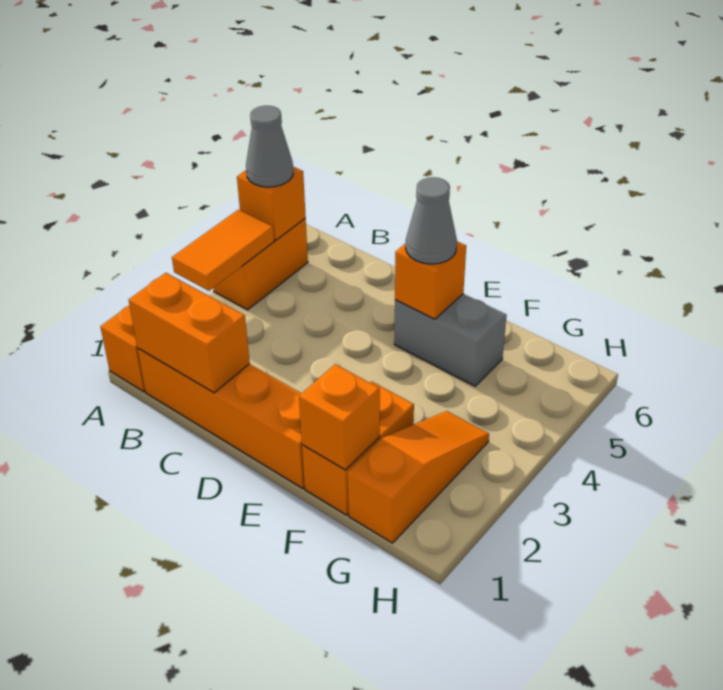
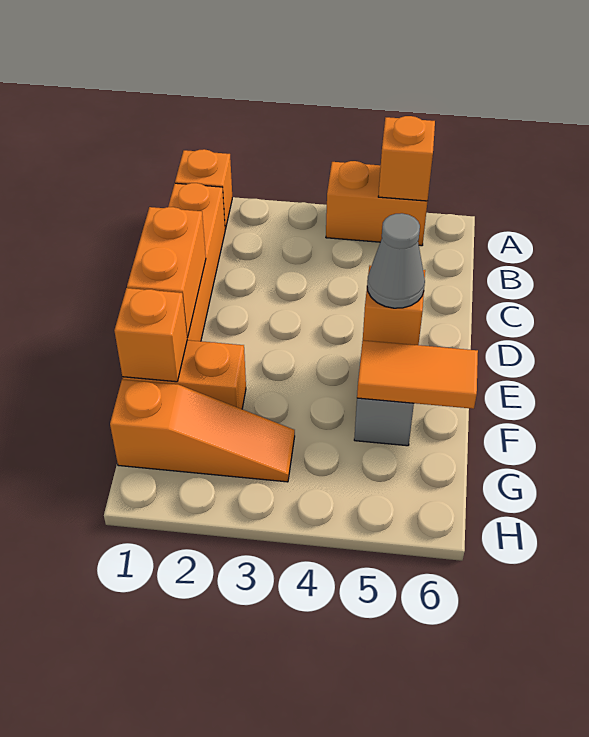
orange tile A3:A4 level 2 -> orange tile F5:F6 level 2
grey cone A5 level 3 -> none
orange brick B1:C1 level 2 -> orange brick D1:E1 level 2

